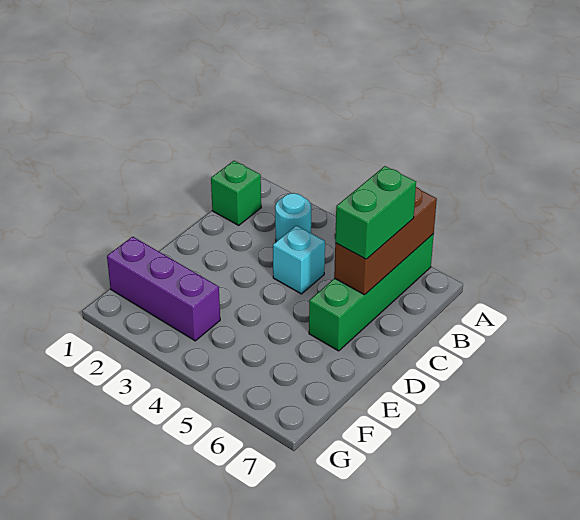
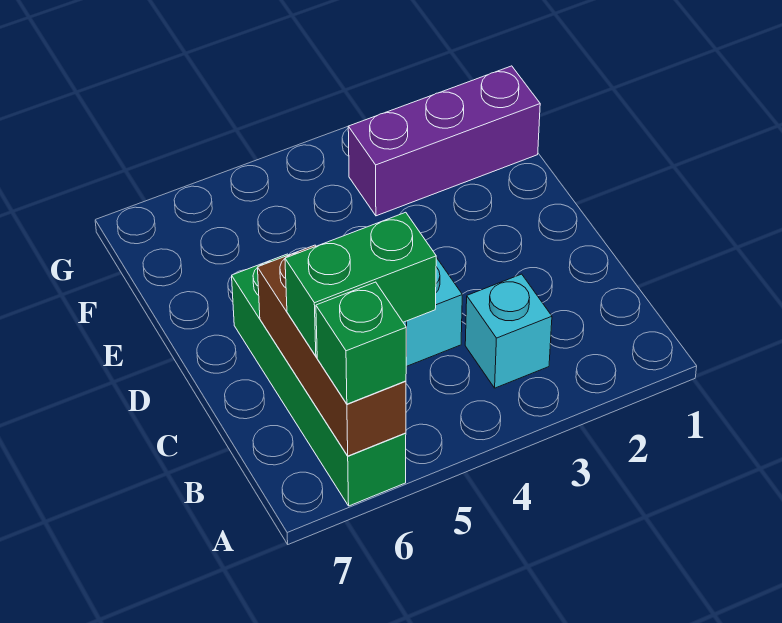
green brick B1 level 1 -> green brick A6 level 3
cyan round brick B3 level 1 -> cyan brick B3 level 1
green brick B6:C6 level 3 -> green brick B5:B6 level 3

